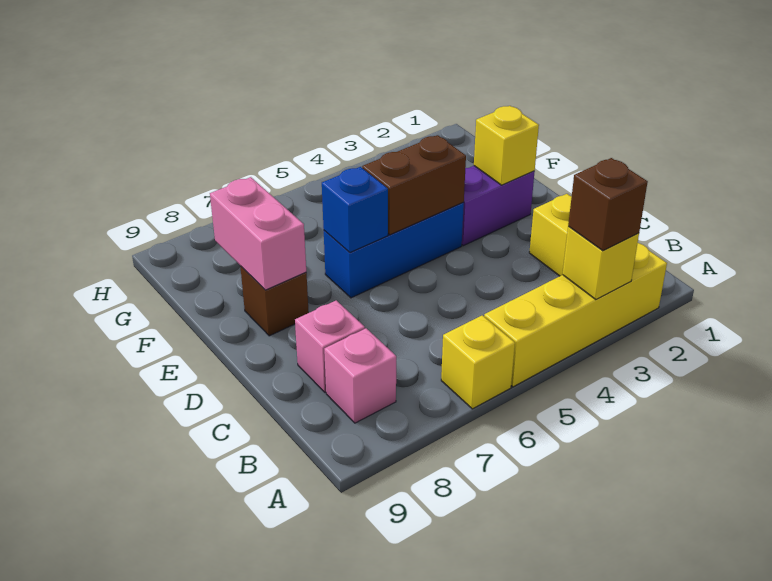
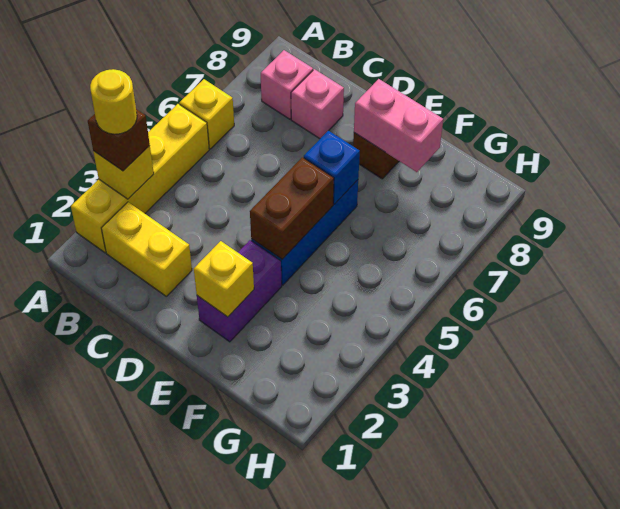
none -> yellow round brick A3 level 4

